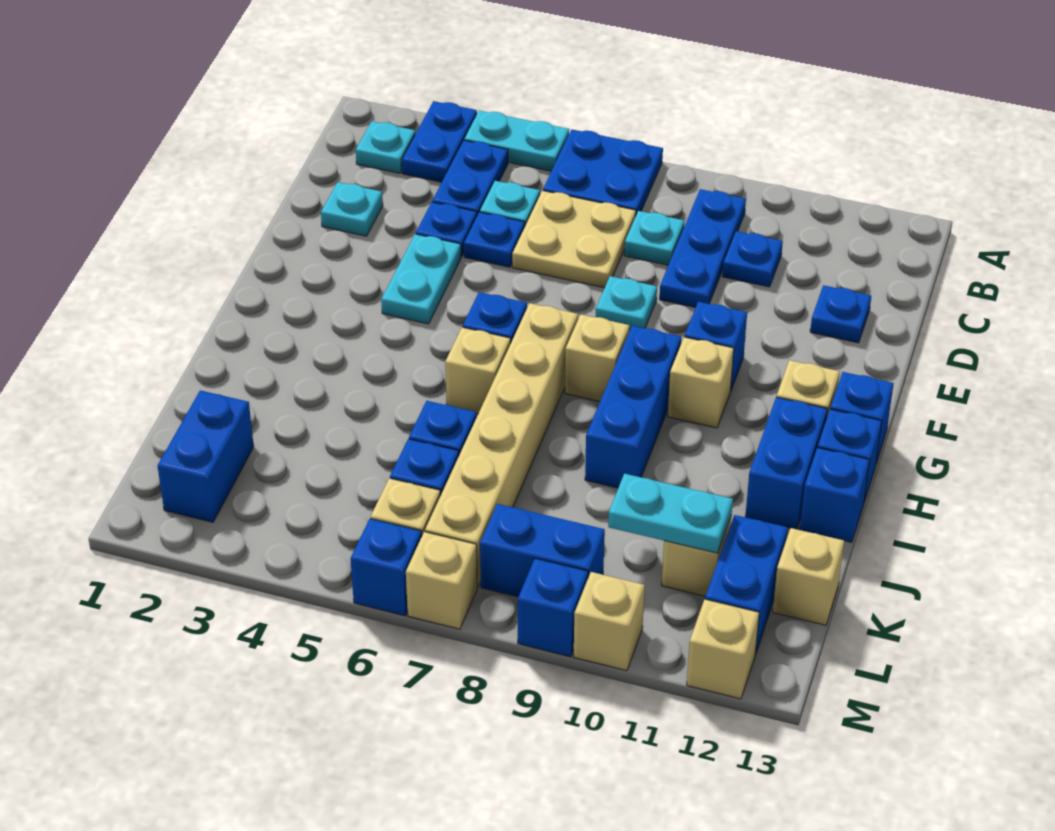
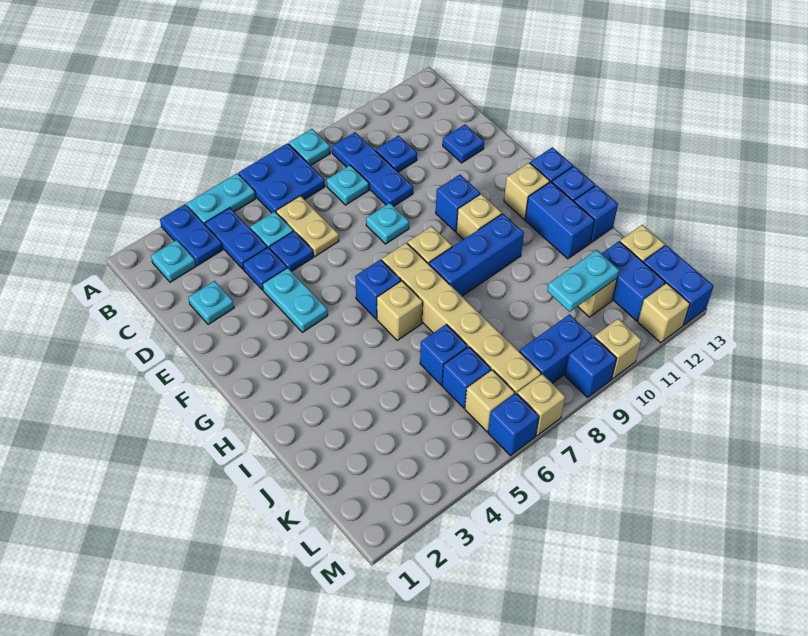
none -> cyan plate A8 level 1
tan plate C6:D7 level 1 -> tan plate C6:D6 level 1
blue brick G9:I9 level 1 -> blue brick H8:H10 level 1
blue brick K2:L2 level 1 -> blue brick L13:M13 level 1

